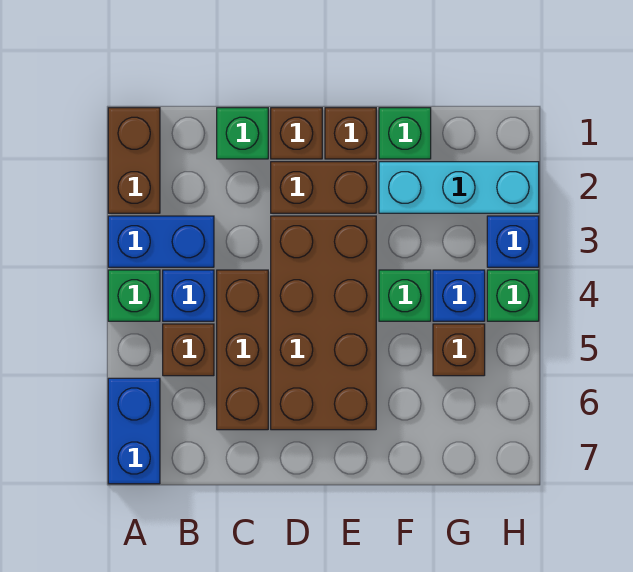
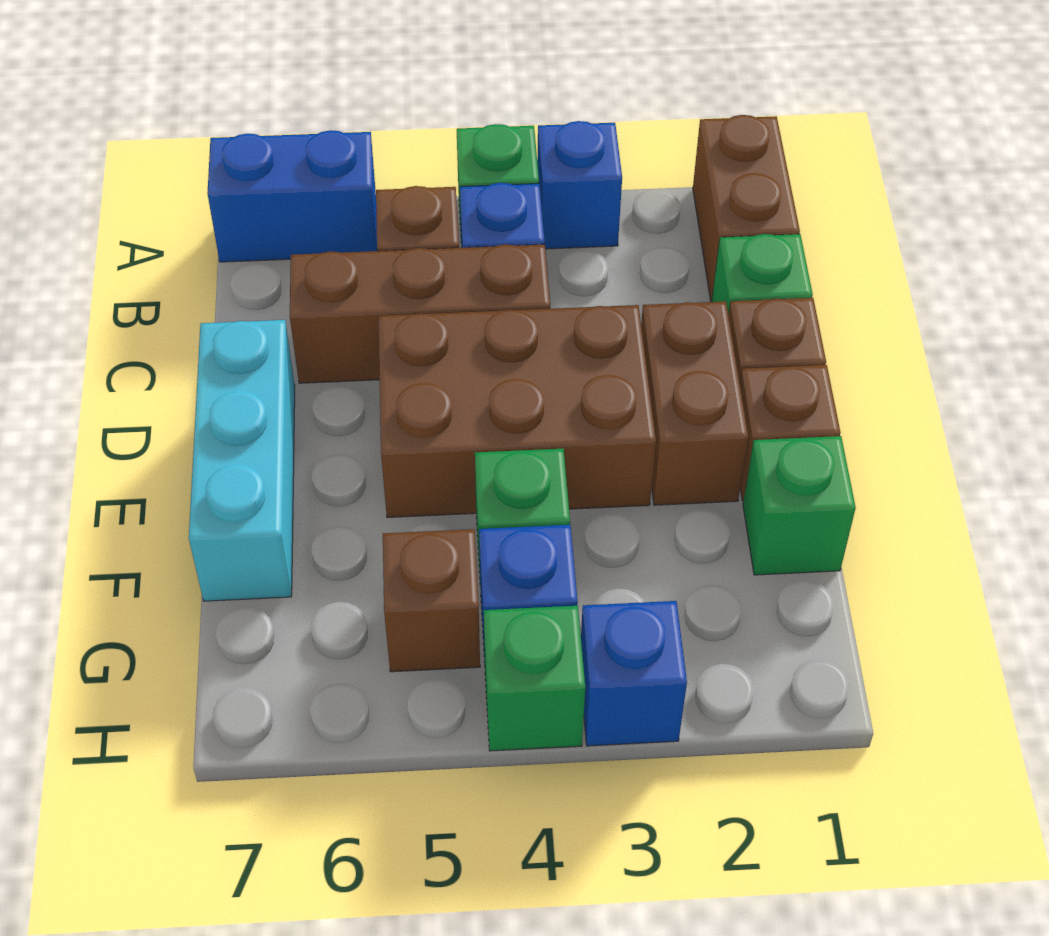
brown brick A1:A2 level 1 -> brown brick A1:B1 level 1
blue brick A3:B3 level 1 -> blue brick A3 level 1
brown brick D3:E6 level 1 -> brown brick D3:E5 level 1
cyan brick F2:H2 level 1 -> cyan brick D7:F7 level 1

